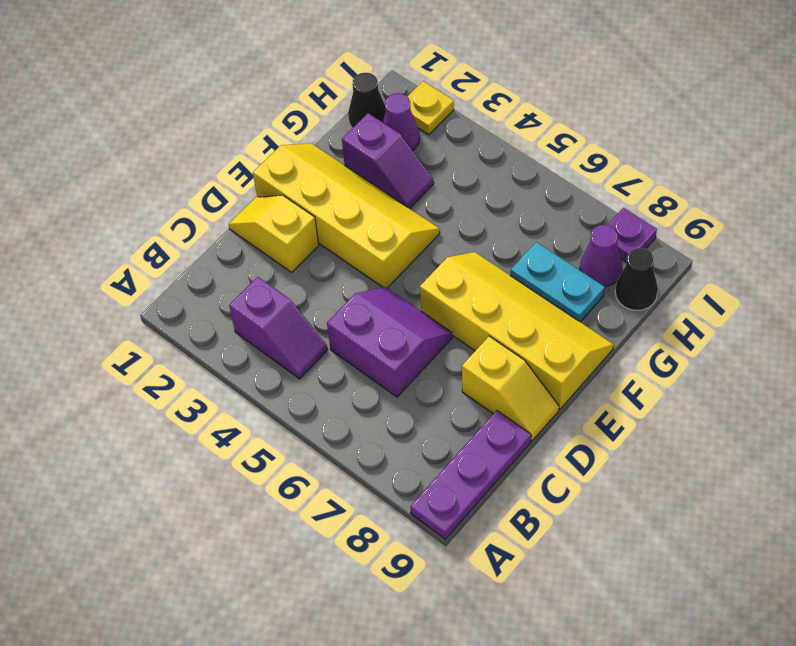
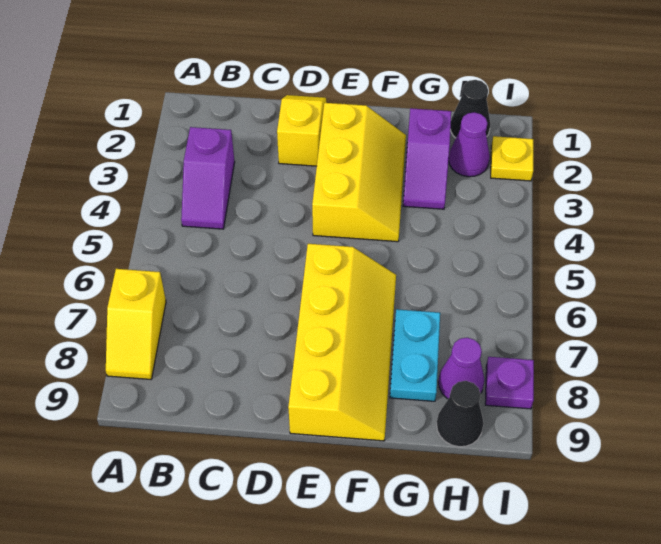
purple plate A9:C9 level 1 -> none
purple slope C5:D6 level 1 top C -> none
yellow slope D8:D9 level 1 top 8 -> yellow slope A7:A8 level 1 top 7
yellow slope E1:F4 level 1 top E -> yellow slope E2:F4 level 1 top E

